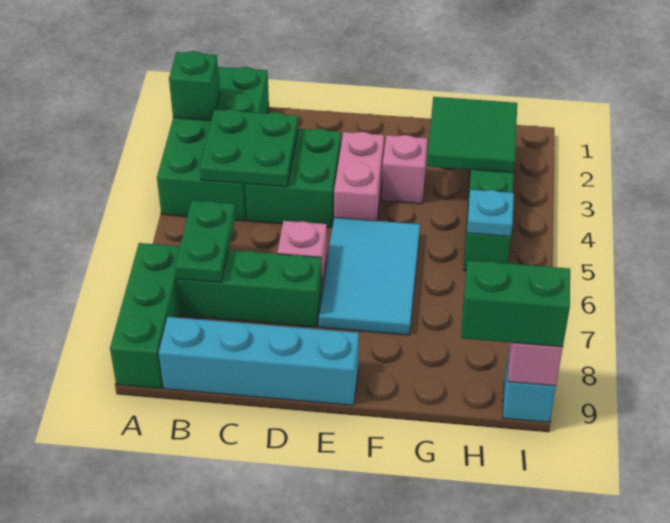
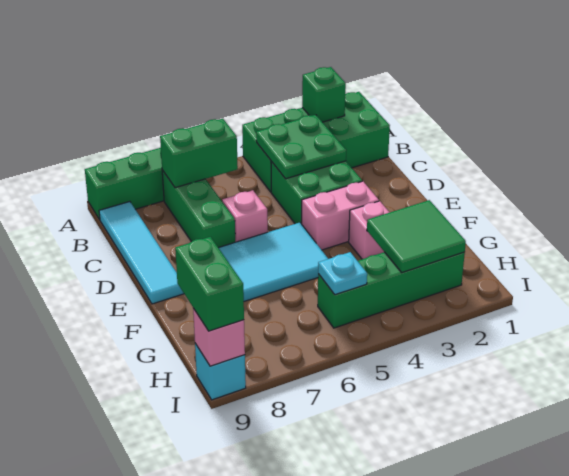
green plate B6:B7 level 2 -> green brick B6:B7 level 2
cyan brick B9:E9 level 1 -> cyan tile B9:E9 level 1

